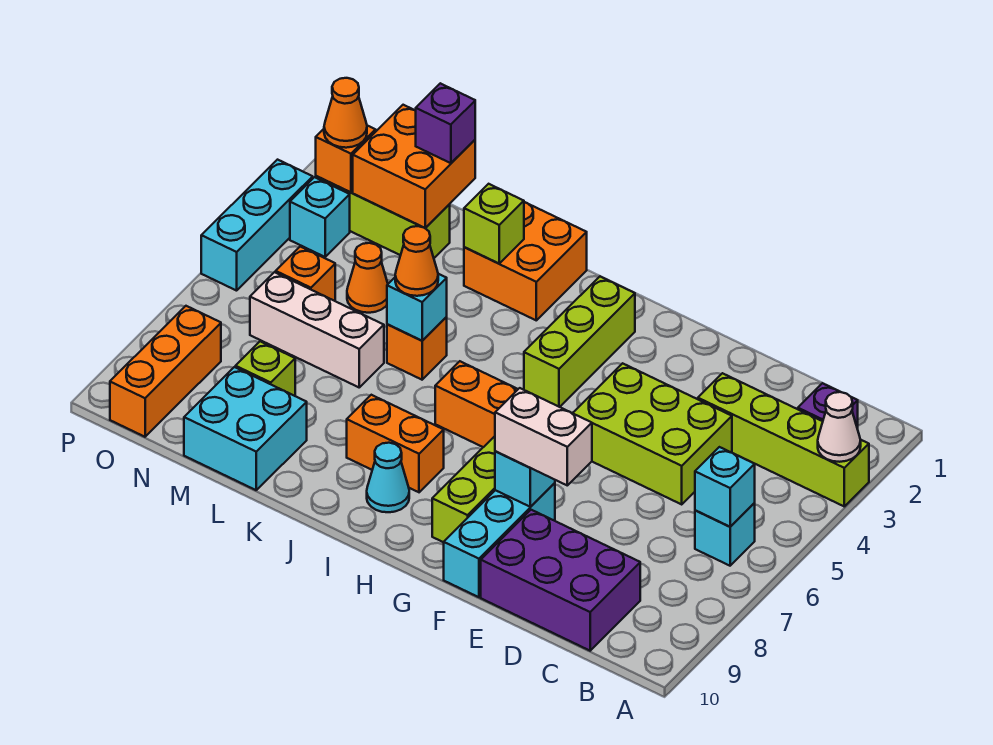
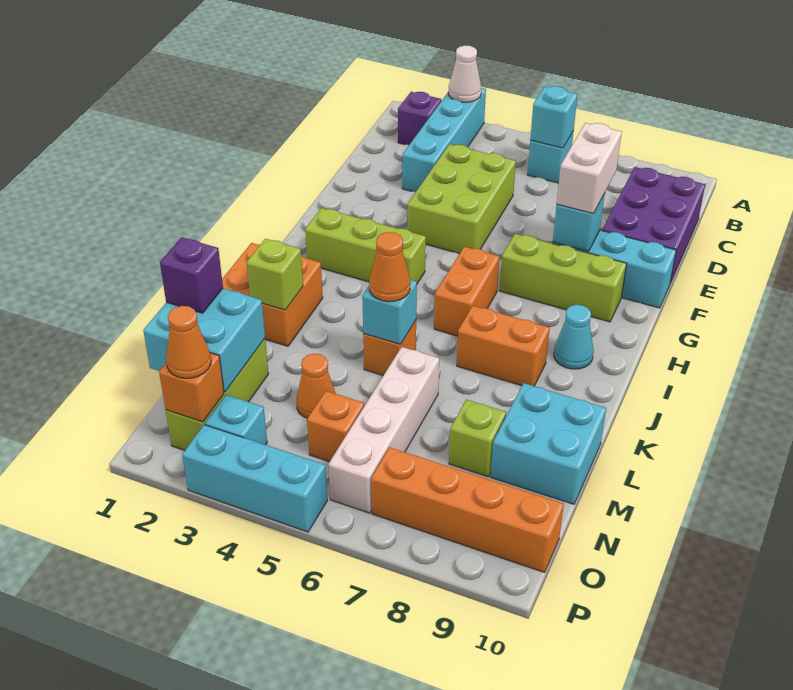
lime brick A3:D3 level 1 -> cyan brick A3:D3 level 1
orange brick I8:J8 level 1 -> orange brick J7:J8 level 1
white brick L6:N6 level 1 -> white brick L6:O6 level 1
orange brick M1:N2 level 2 -> cyan brick M1:N2 level 2
orange brick O8:O10 level 1 -> orange brick O7:O10 level 1

